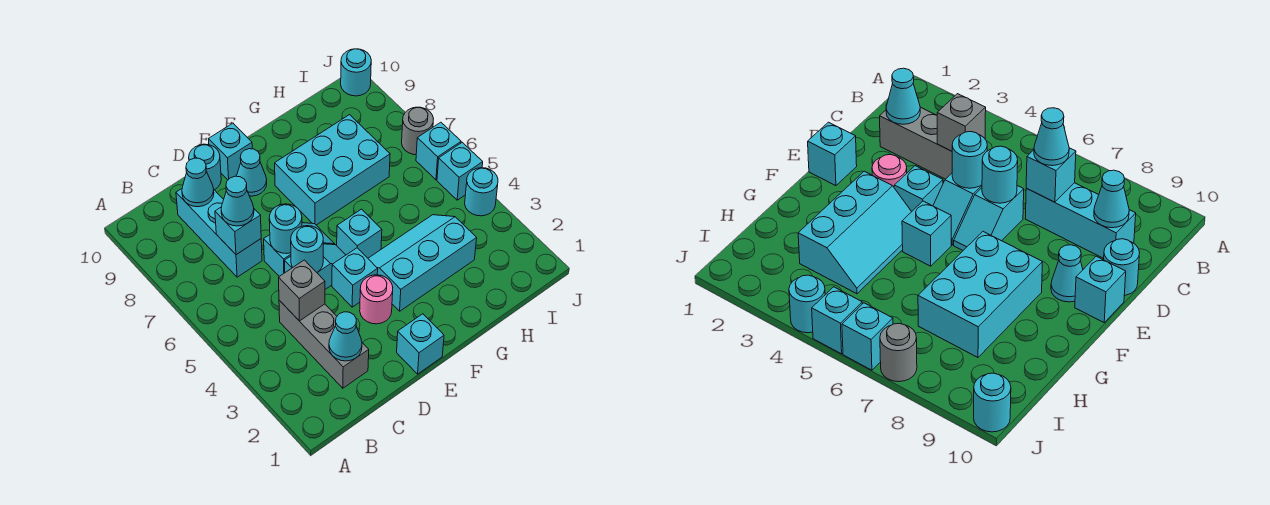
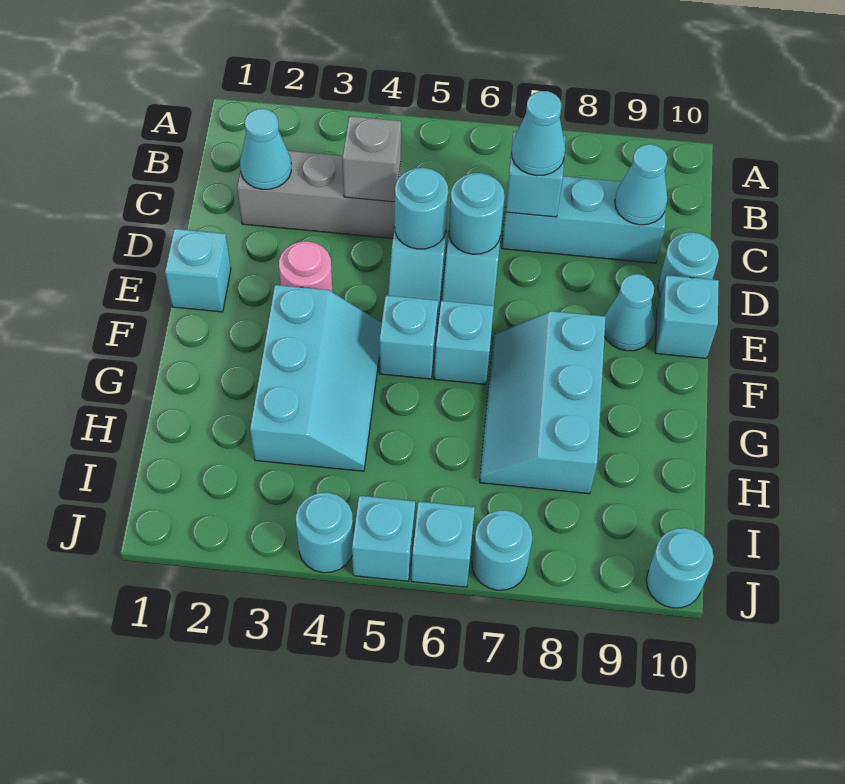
cyan brick E4 level 1 -> cyan brick F6 level 1
cyan brick F7:H8 level 1 -> cyan slope F7:H8 level 1 top 8
grey round brick J7 level 1 -> cyan round brick J7 level 1

